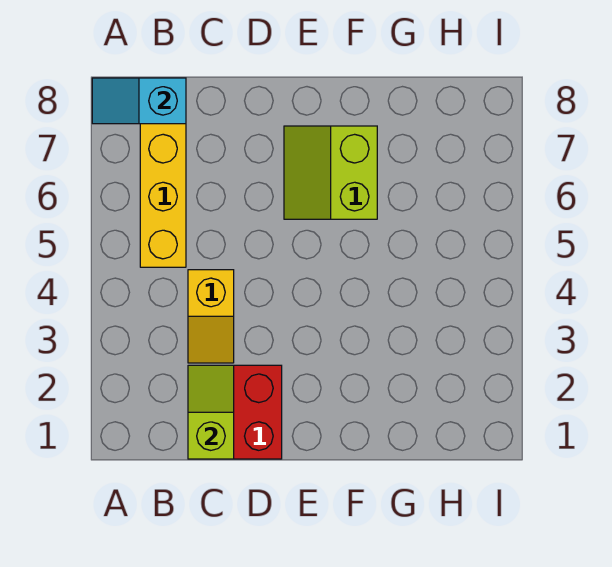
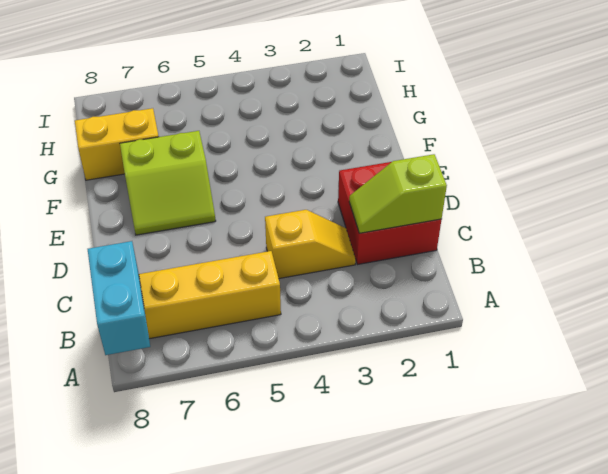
cyan slope A8:B8 level 2 top B -> cyan brick A8:B8 level 2
none -> yellow brick G7:G8 level 1

